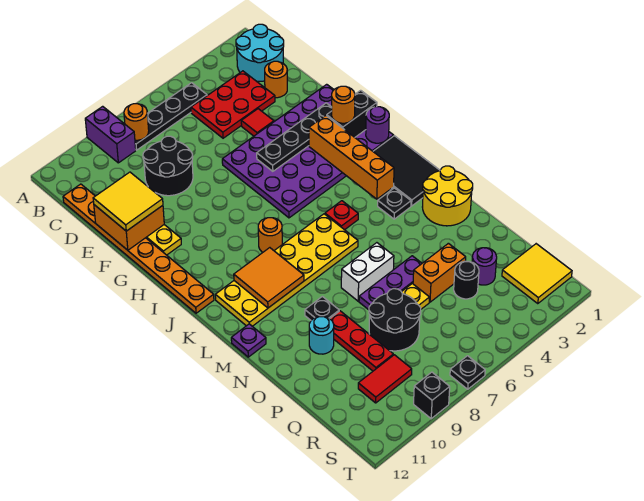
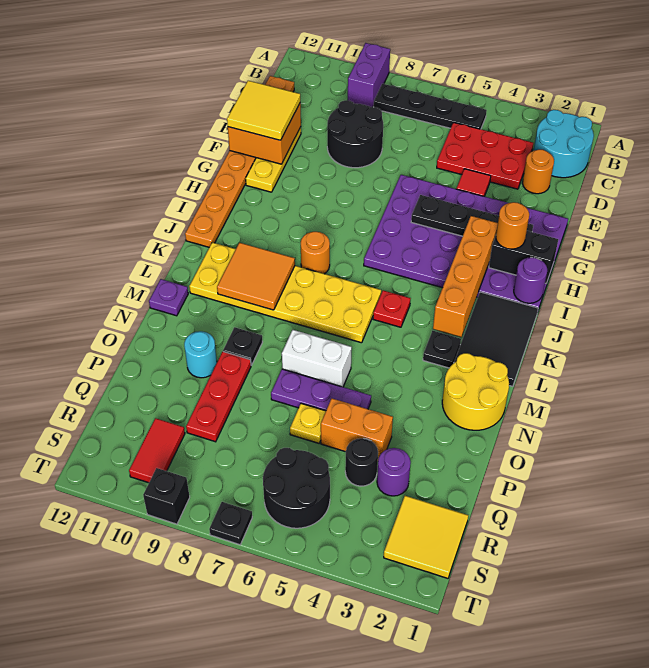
orange round brick B8 level 2 -> none
black round brick P7:Q8 level 1 -> black round brick R5:S6 level 1
red tile R9:R10 level 1 -> red tile R10:S10 level 1

